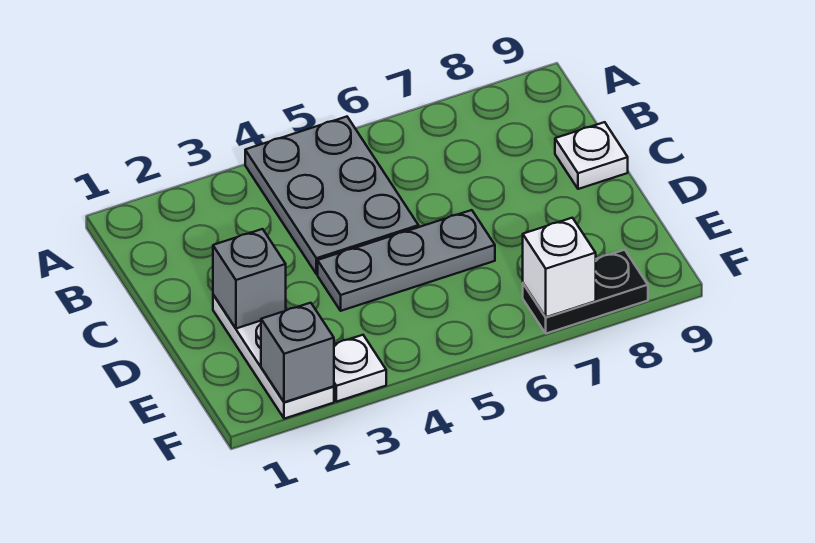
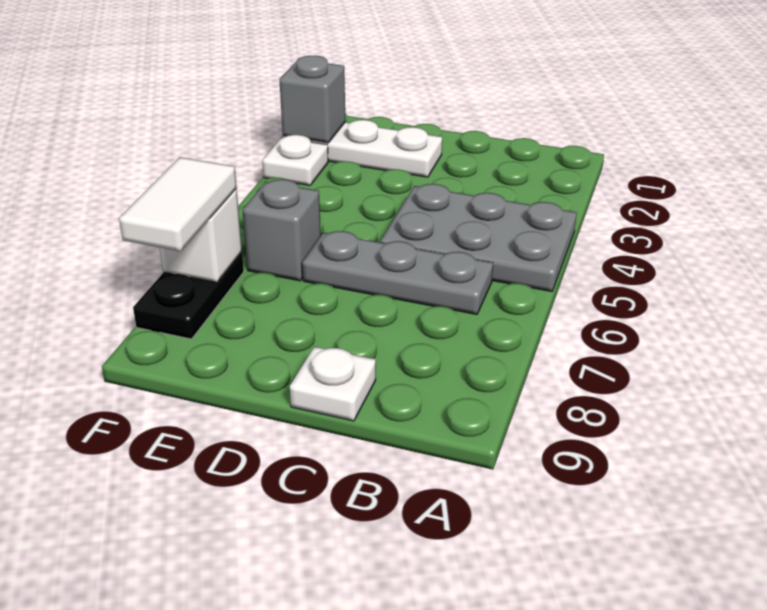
grey brick D2 level 2 -> grey brick E6 level 1
grey plate D4:D6 level 1 -> grey plate B6:D6 level 1
none -> white tile F7:F8 level 3

